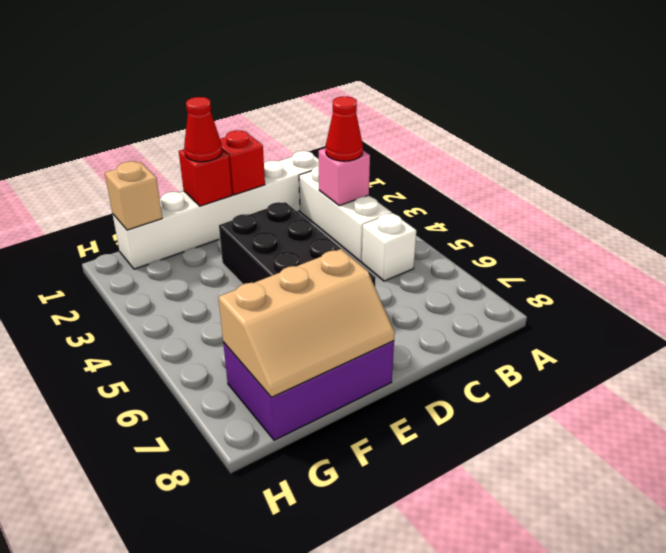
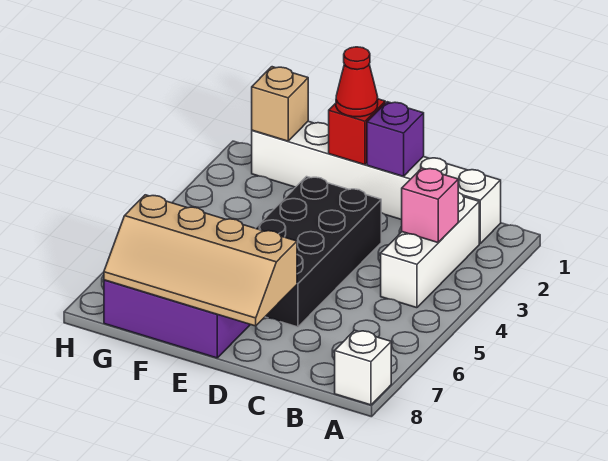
red cone B3 level 3 -> none
white brick B5 level 1 -> white brick A8 level 1
red brick D1 level 2 -> purple brick D1 level 2
tan slope E7:G8 level 2 top 7 -> tan slope D7:G8 level 2 top 7

